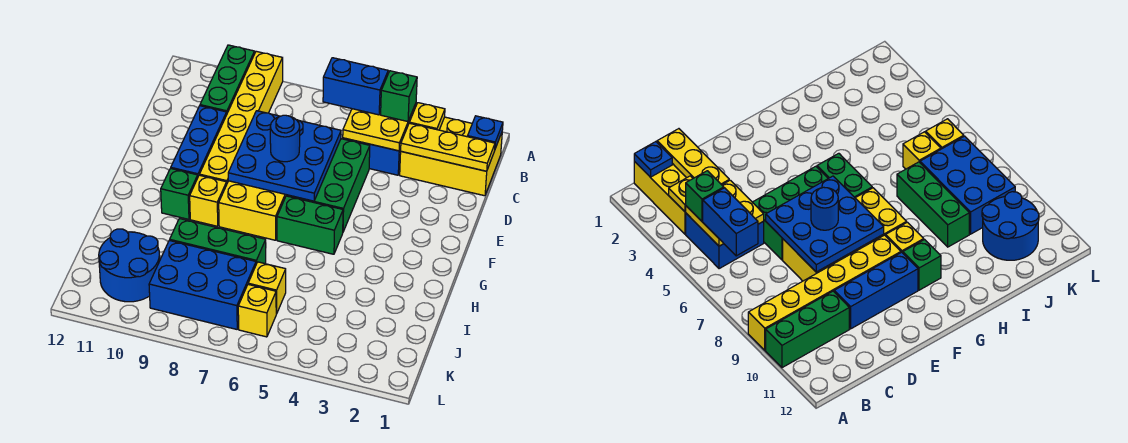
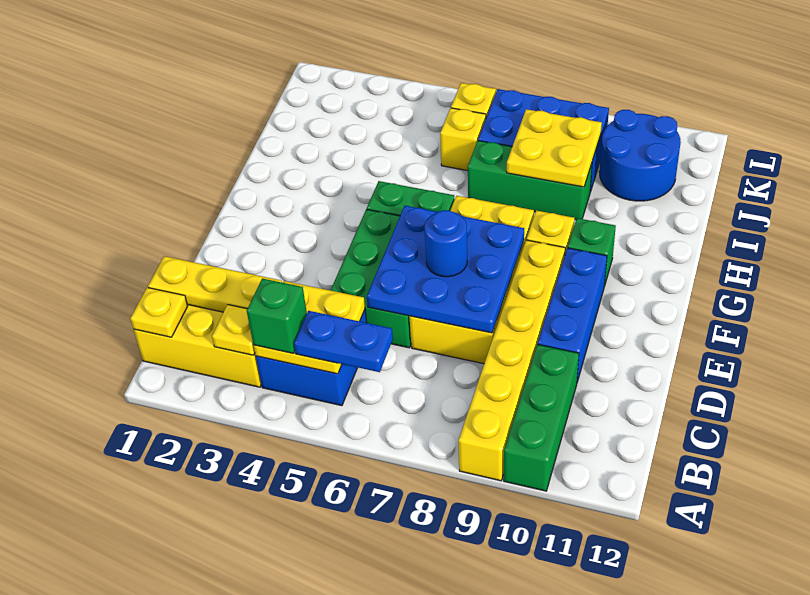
blue plate B1 level 2 -> yellow plate B1 level 2
blue brick B5:B6 level 3 -> blue plate B5:B6 level 3
none -> yellow plate I8:J9 level 2

